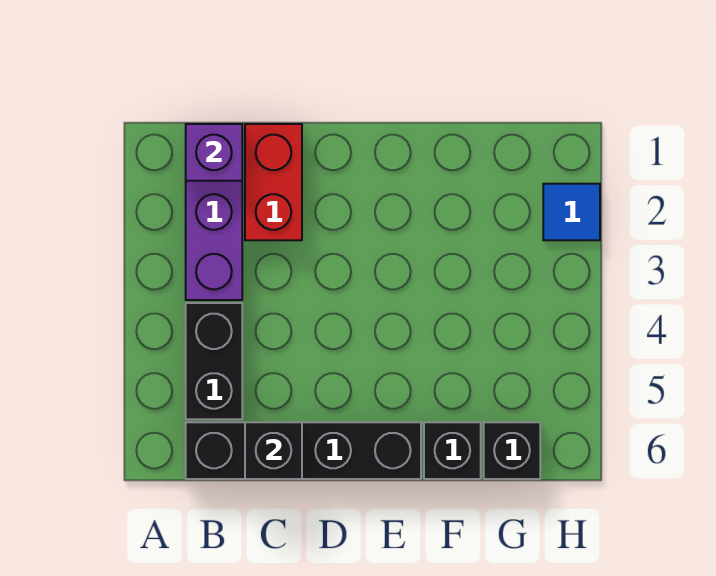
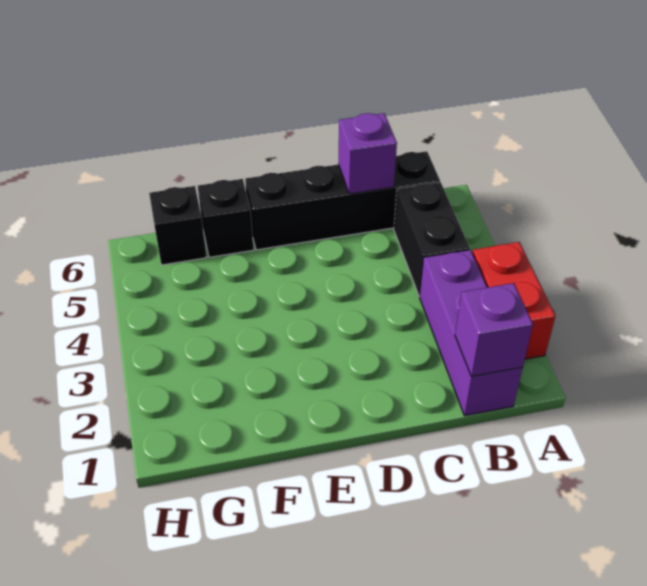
red brick C1:C2 level 1 -> red brick A2:A3 level 1
black brick C6 level 2 -> purple brick C6 level 2
blue tile H2 level 1 -> none

